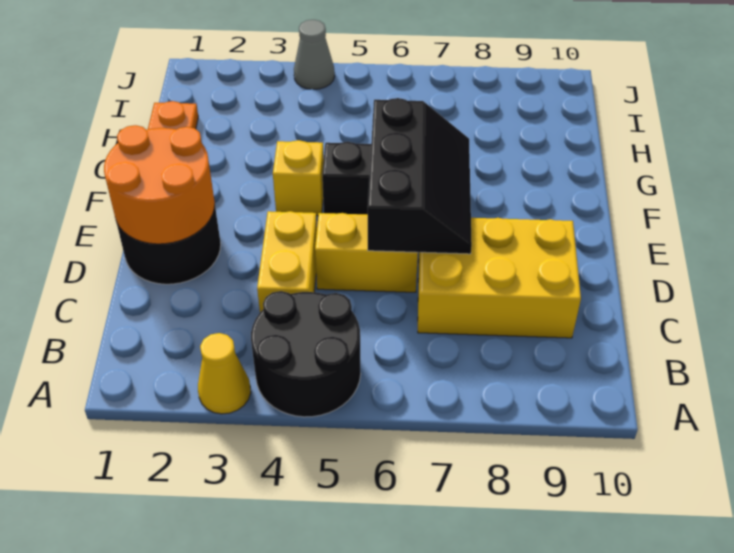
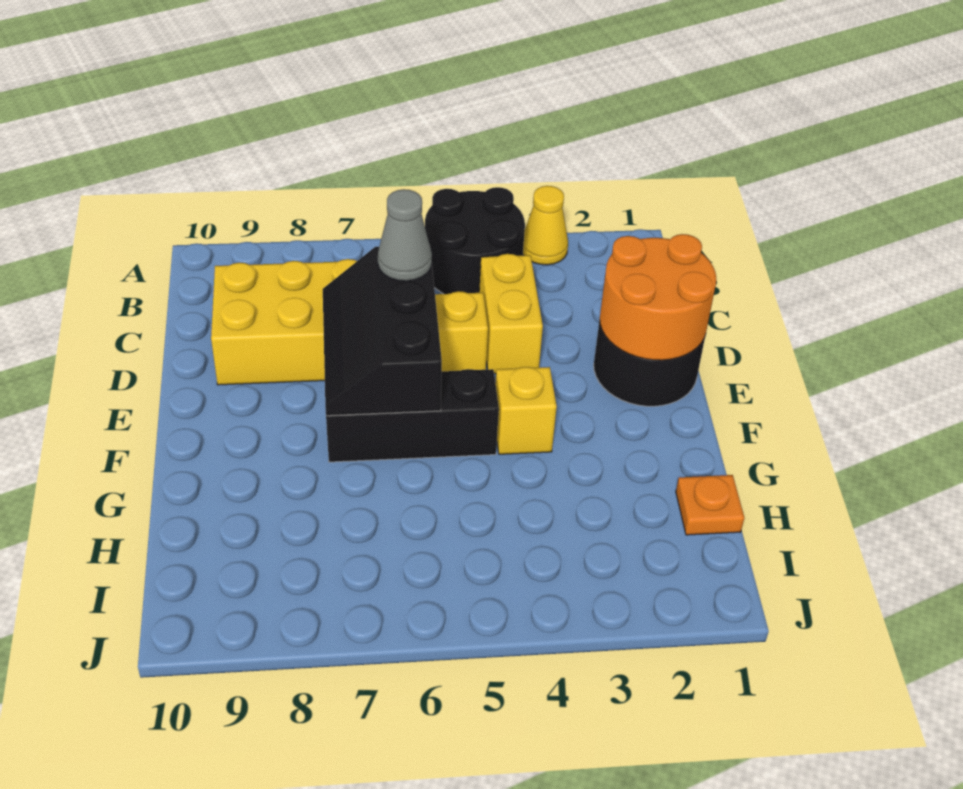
grey cone J4 level 1 -> grey cone D6 level 3

